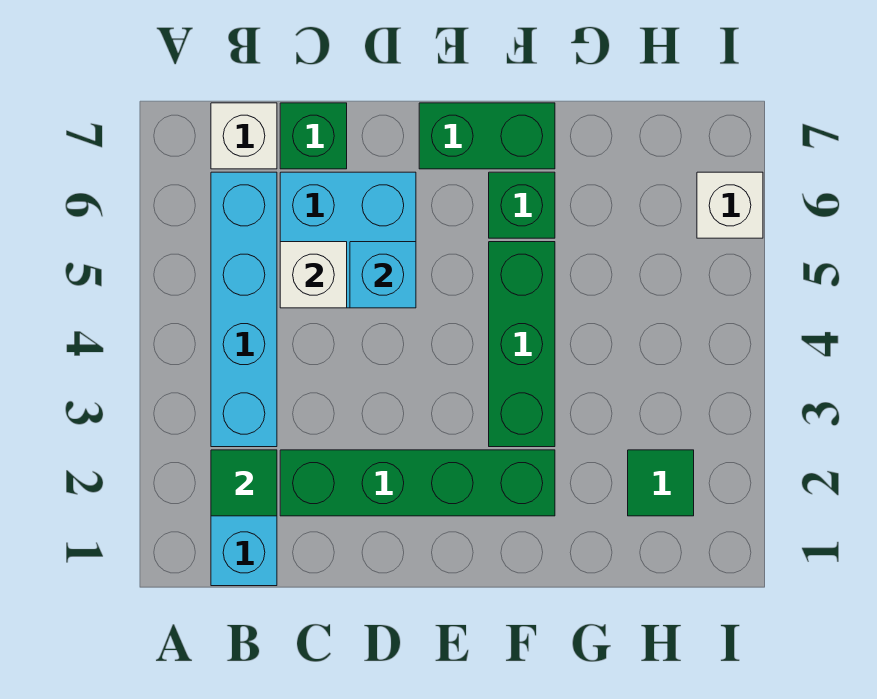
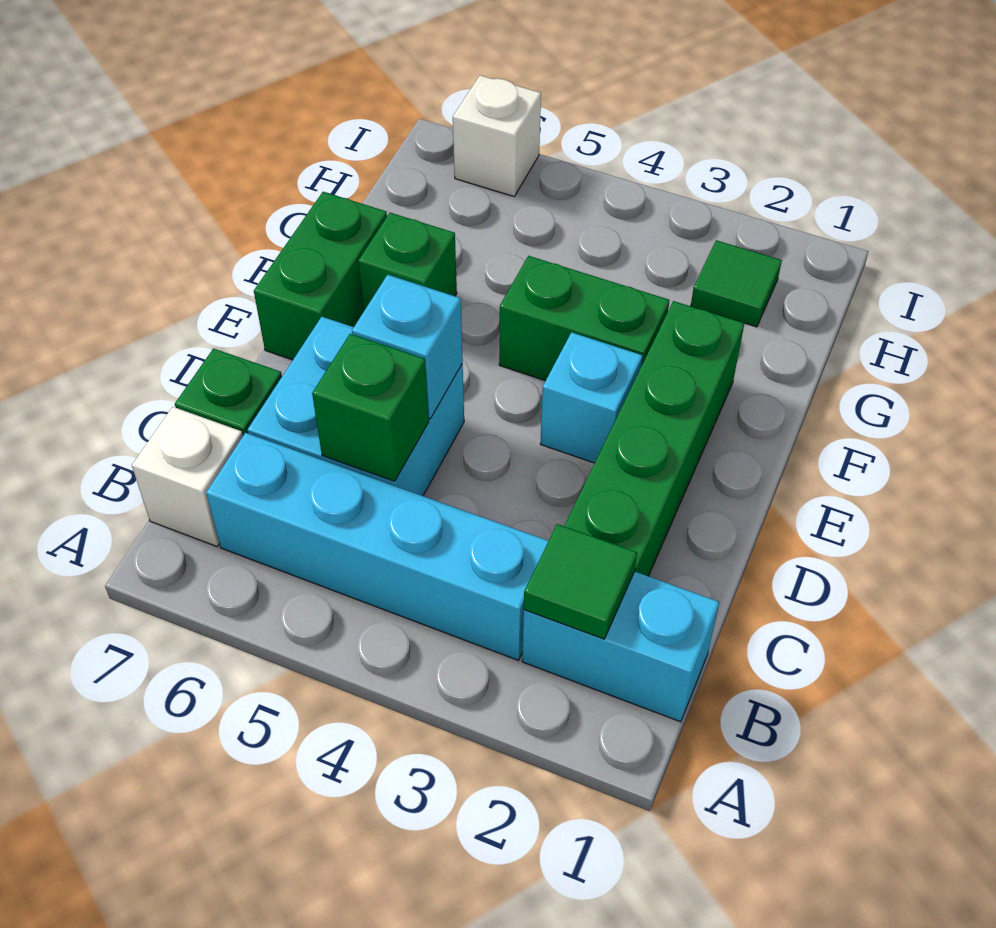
white brick C5 level 2 -> green brick C5 level 2
none -> cyan brick E3 level 1
green brick F3:F5 level 1 -> green brick F3:F4 level 1

